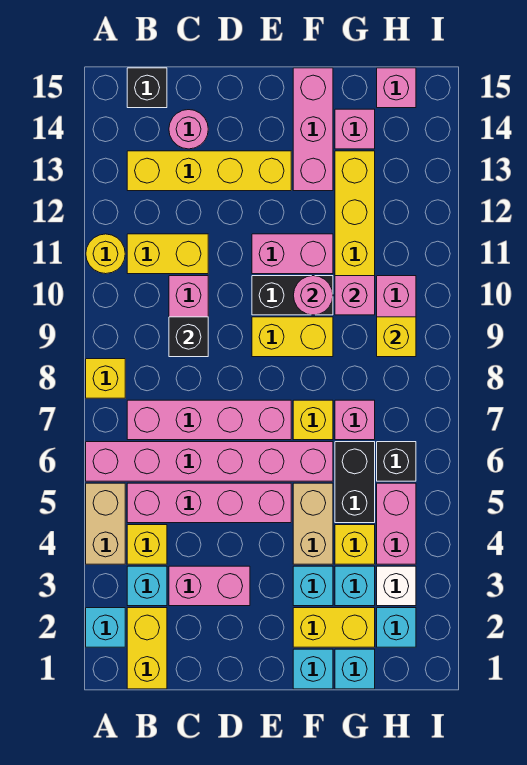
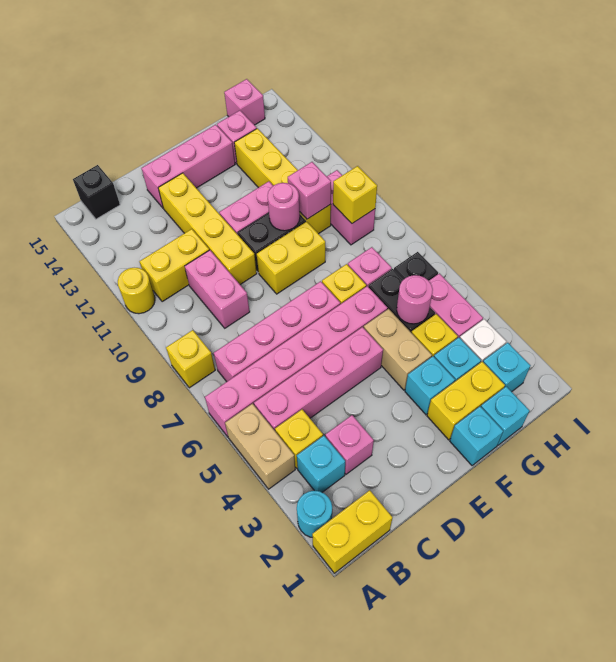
cyan brick A2 level 1 -> cyan round brick A2 level 1
yellow brick B1:B2 level 1 -> yellow brick A1:B1 level 1
yellow brick B13:E13 level 1 -> yellow brick D10:D13 level 1
pink brick C3:D3 level 1 -> pink brick C3 level 1
black brick C9 level 2 -> none
pink round brick C14 level 1 -> pink round brick G5 level 2
pink brick F13:F15 level 1 -> pink brick D14:F14 level 1

